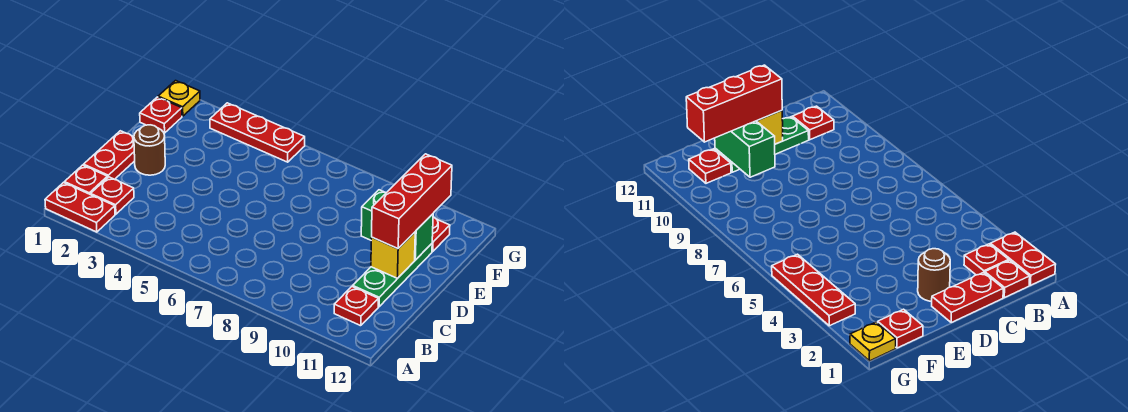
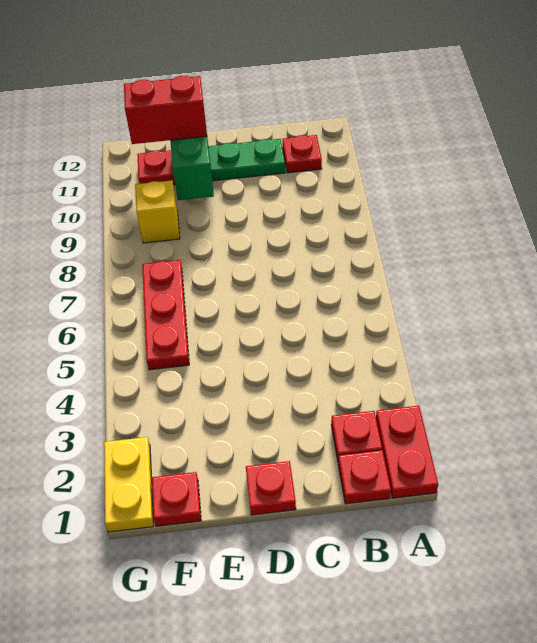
red plate C1:D1 level 1 -> red plate D1 level 1
brown round brick D2 level 1 -> none
yellow brick D11 level 2 -> yellow brick F9 level 1
red brick D11:F11 level 3 -> red brick E11:F11 level 3
yellow plate G1 level 1 -> yellow plate G1:G2 level 1
red plate G3:G5 level 1 -> red plate F5:F7 level 1

